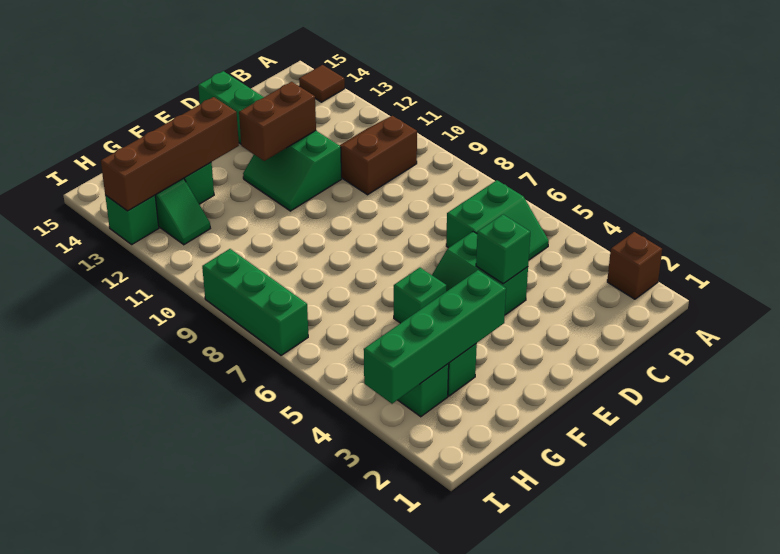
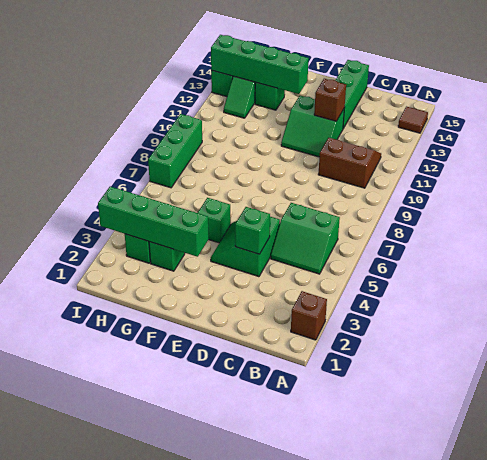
green slope D11:E12 level 1 top D -> green slope D11:E12 level 1 top 12
brown brick D12:E12 level 2 -> brown brick D12 level 2
brown brick F13:I13 level 2 -> green brick F13:I13 level 2

